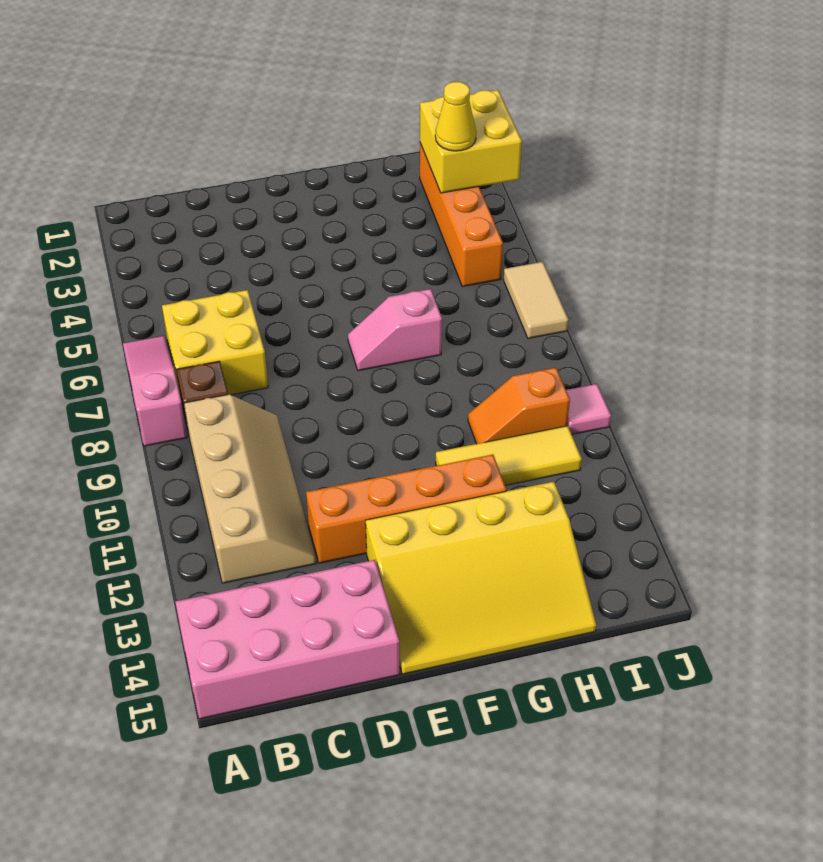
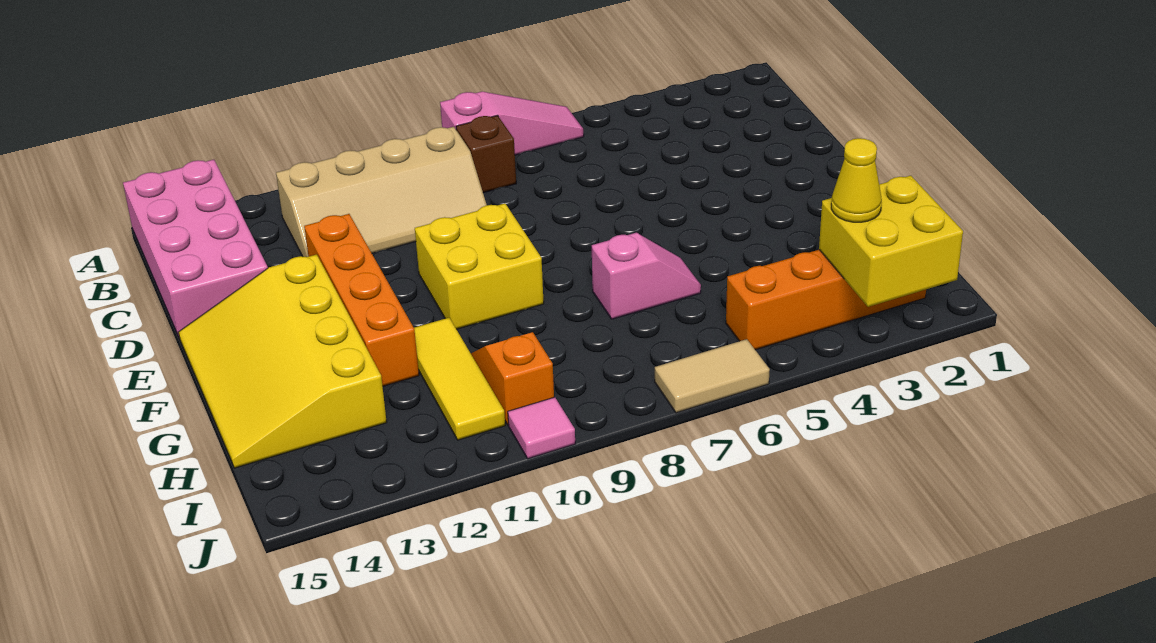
yellow brick B6:C7 level 1 -> yellow brick E9:F10 level 1
pink slope F7:G7 level 1 top G -> pink slope G6:G7 level 1 top 7

